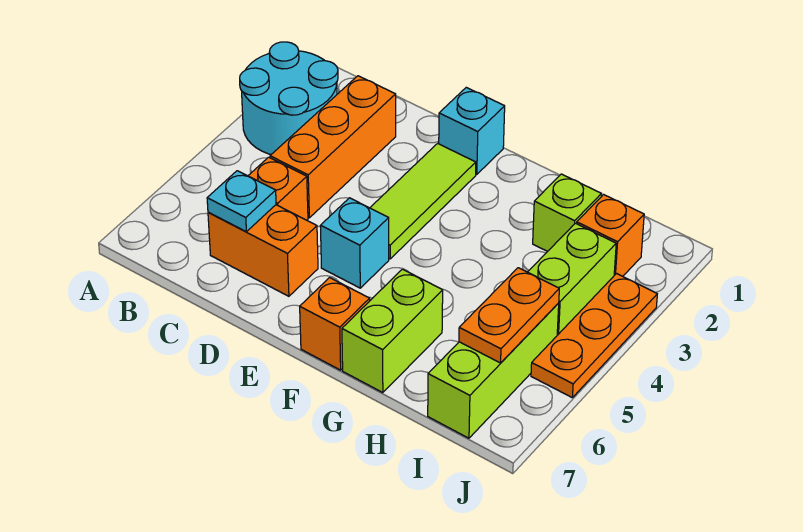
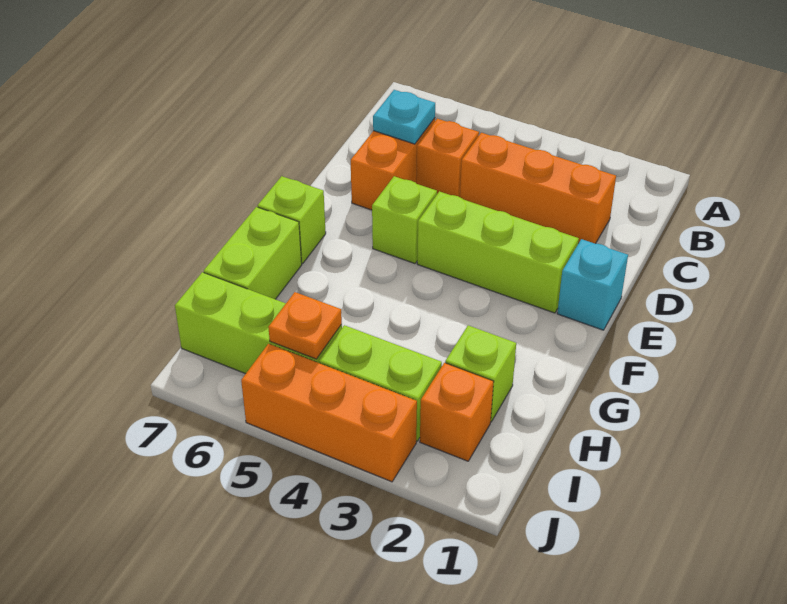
cyan round brick A2:B3 level 1 -> none
lime tile E2:E4 level 1 -> lime brick E2:E4 level 1
cyan brick E5 level 1 -> lime brick E5 level 1
orange brick F7 level 1 -> lime brick F7 level 1
lime brick G6:G7 level 1 -> lime brick G7:H7 level 1
orange plate I5:I6 level 2 -> orange plate I5 level 2
orange plate J3:J5 level 1 -> orange brick J3:J5 level 1

